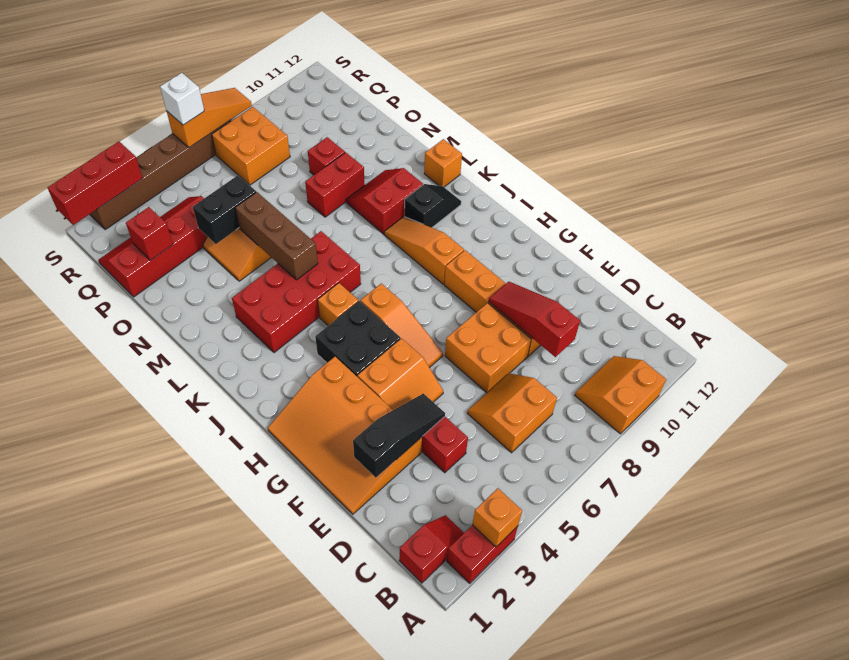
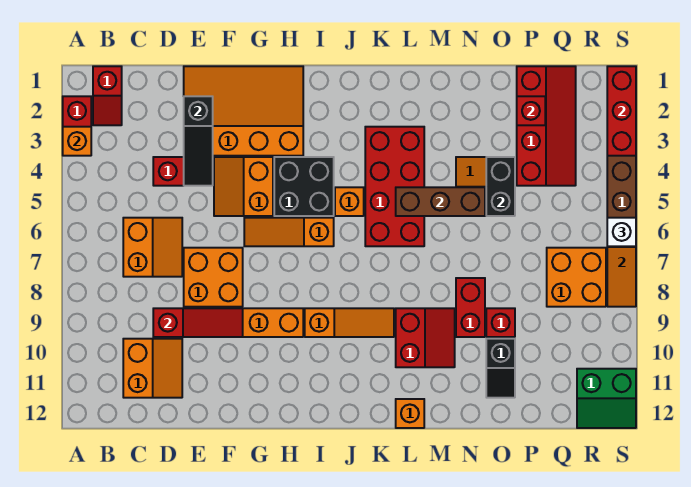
orange slope A9:B10 level 1 top A -> orange slope C10:D11 level 1 top C
black slope K10:K11 level 1 top 10 -> black slope O10:O11 level 1 top 10
none -> green slope R11:S12 level 1 top 11

